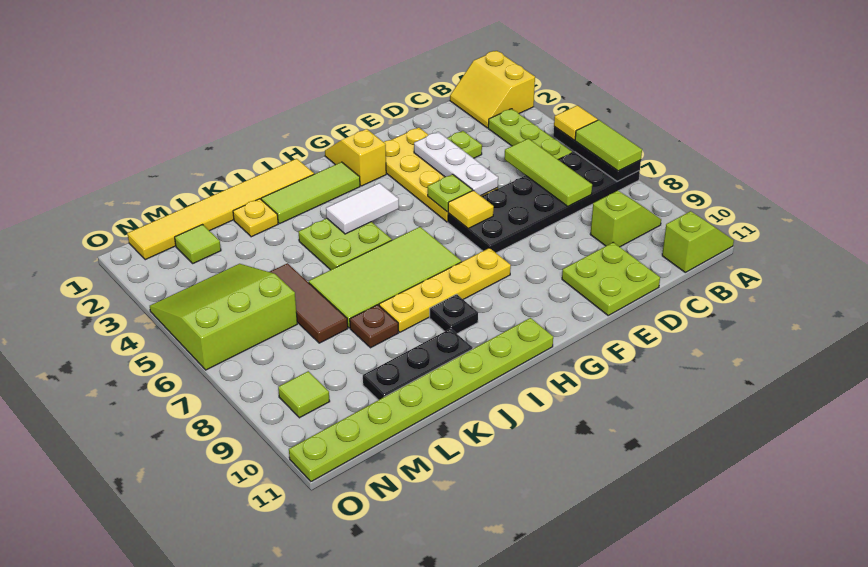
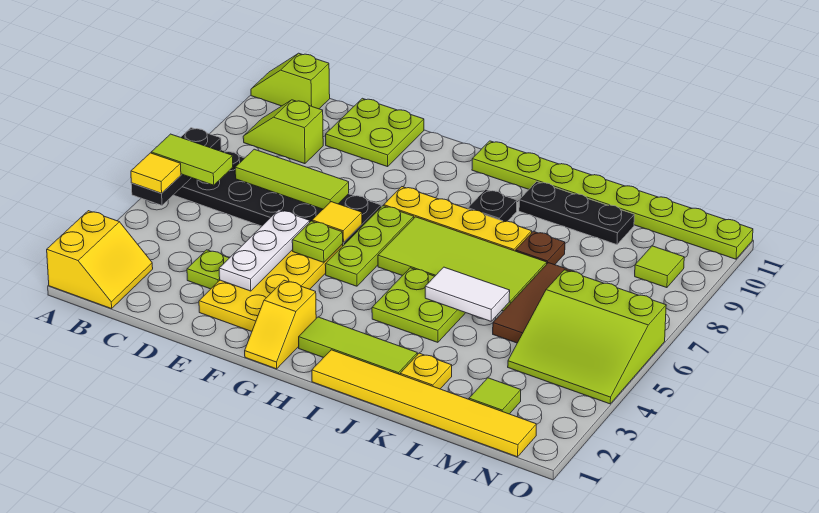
lime tile A6:A7 level 3 -> lime tile A6:B6 level 3
lime plate B3:B5 level 1 -> lime plate G5:G7 level 1
lime tile C5:C7 level 2 -> lime tile C7:E7 level 2
white tile H4:I4 level 2 -> white tile J5:K5 level 2

